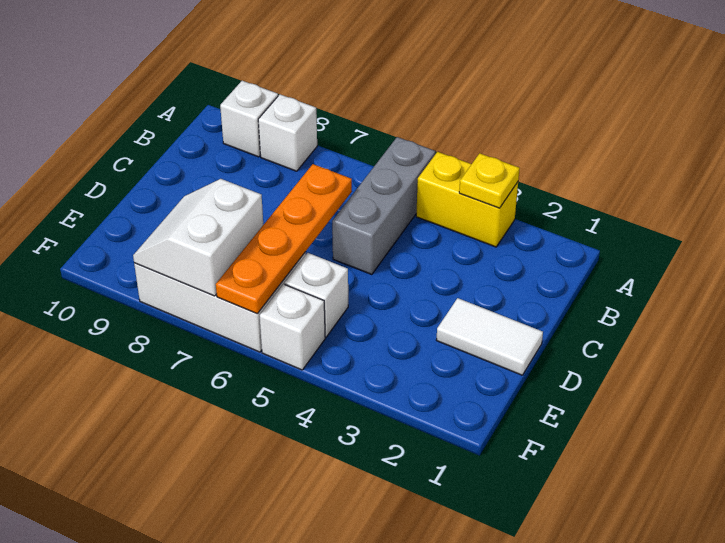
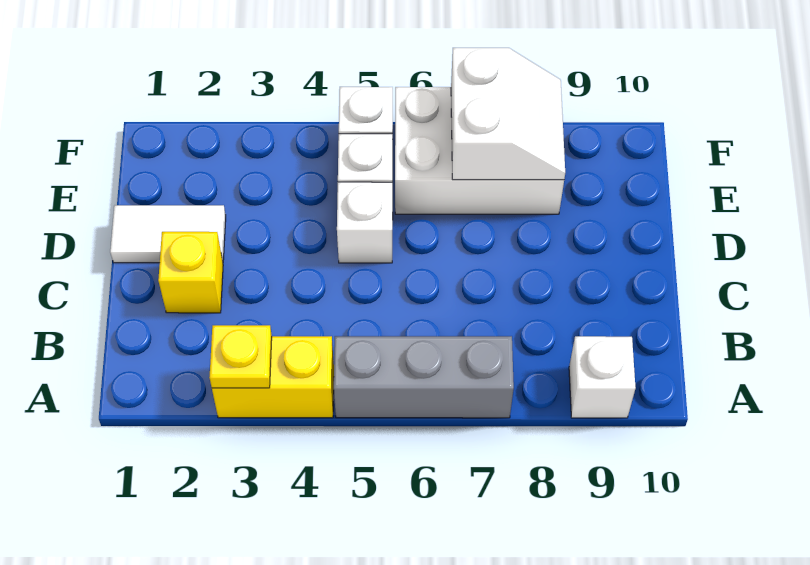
grey brick A5:C5 level 1 -> grey brick A5:A7 level 1
white brick A8 level 1 -> white brick D5 level 1
none -> yellow brick C2 level 1
orange plate C6:F6 level 2 -> none

